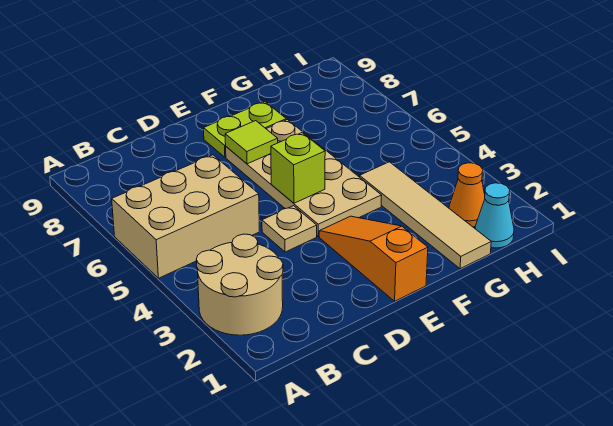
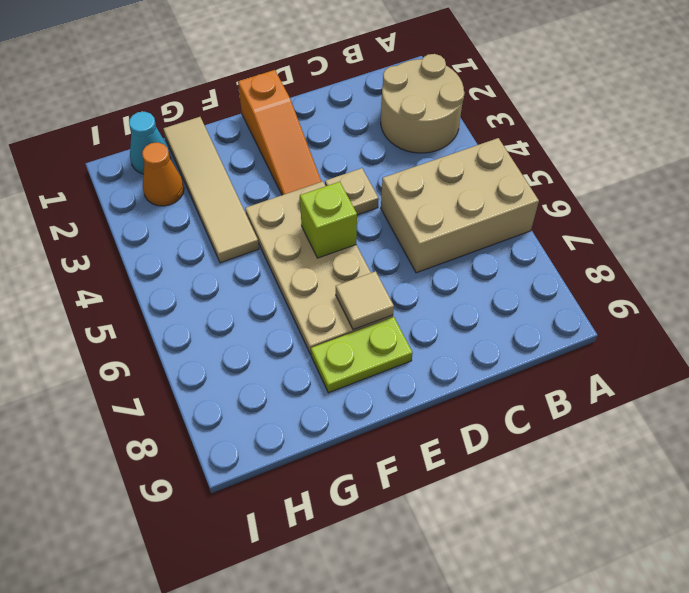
lime tile E7 level 2 -> tan tile E7 level 2

